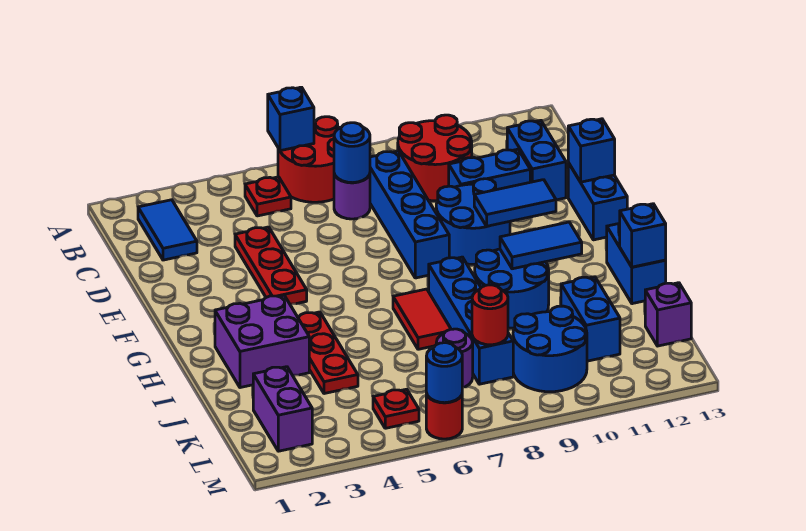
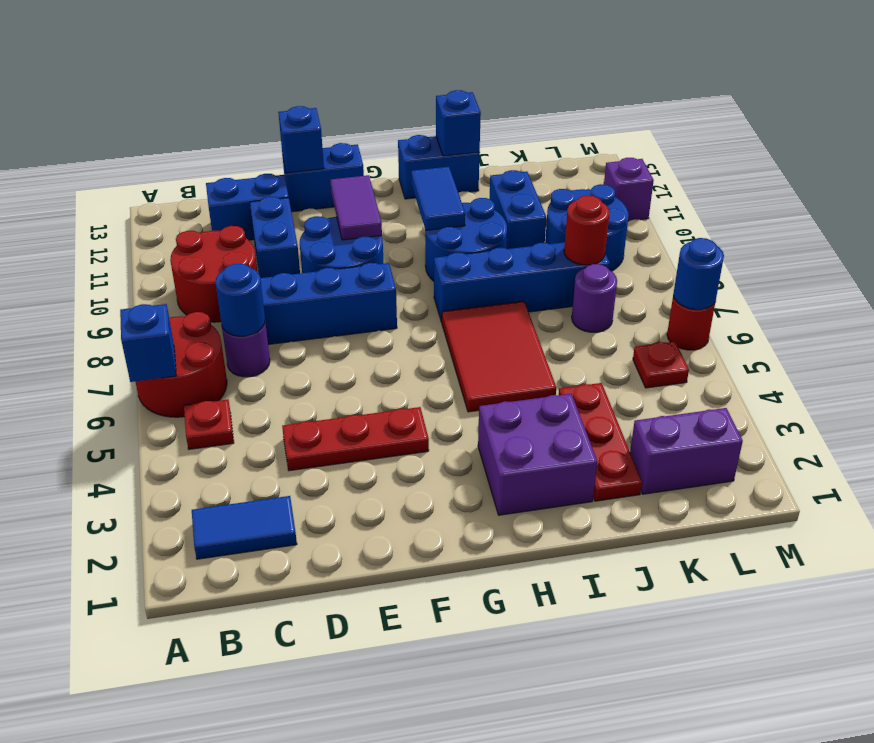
blue tile F10:F11 level 2 -> purple tile F10:F11 level 2
red plate H4:J4 level 1 -> red plate J2:J4 level 1
red tile H7:I7 level 1 -> red tile H5:I7 level 1
blue brick J11:K11 level 1 -> blue brick J10:J11 level 1
purple brick K13 level 1 -> purple brick M11 level 1

